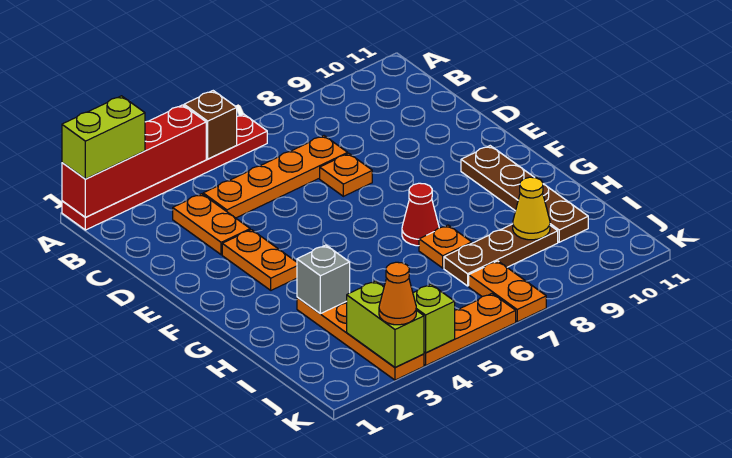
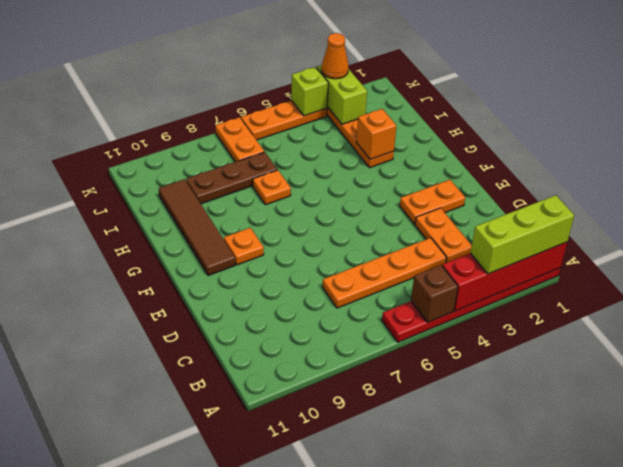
lime brick A1:A2 level 3 -> lime brick A1:A3 level 3
orange plate D7 level 1 -> orange plate F9 level 1
orange plate E3:F3 level 1 -> orange plate E2:E3 level 1
brown plate F10:I10 level 1 -> brown tile F10:I10 level 1
red cone G7 level 1 -> none
grey brick H3 level 2 -> orange brick H3 level 2
yellow cone I9 level 2 -> none

